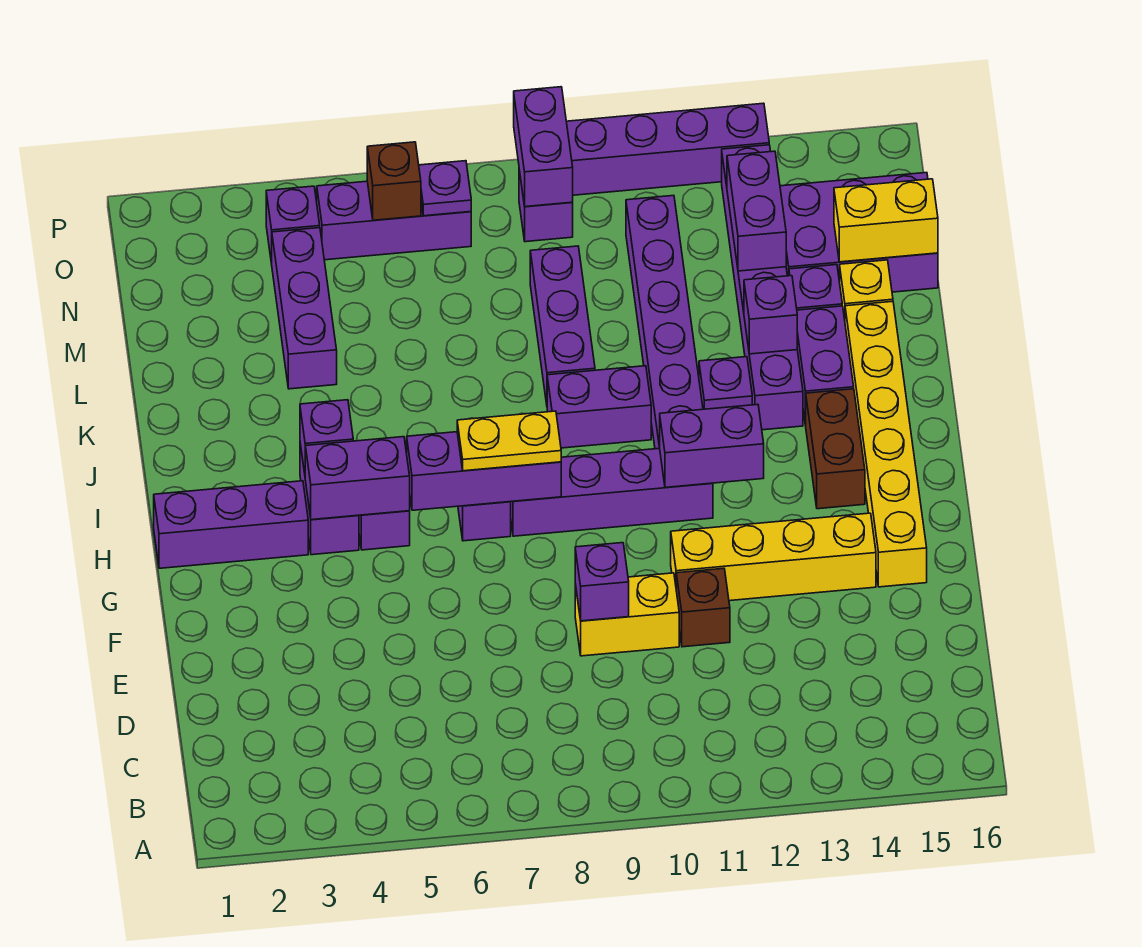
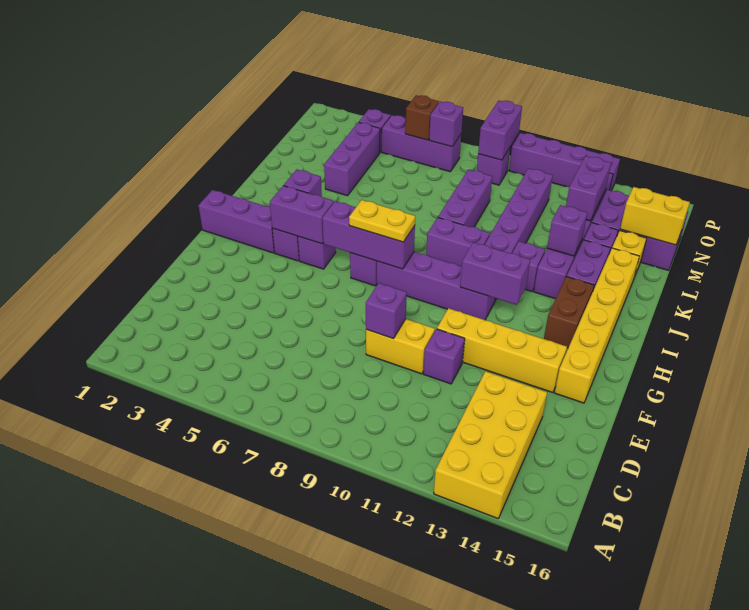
none -> yellow brick A13:D14 level 1
brown brick E11 level 1 -> purple brick E11 level 1
purple plate O7 level 2 -> purple brick O7 level 2

